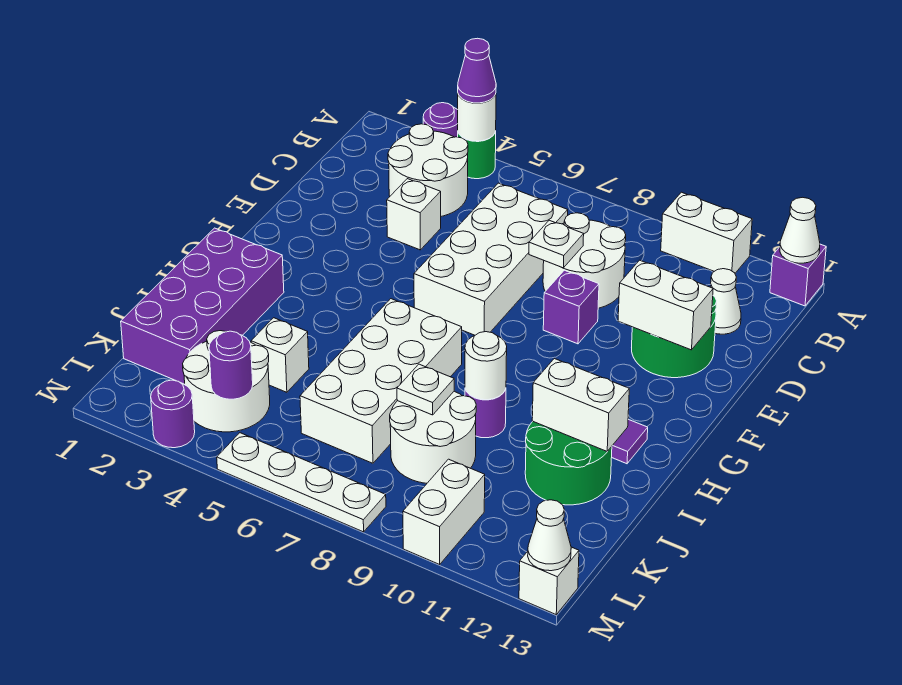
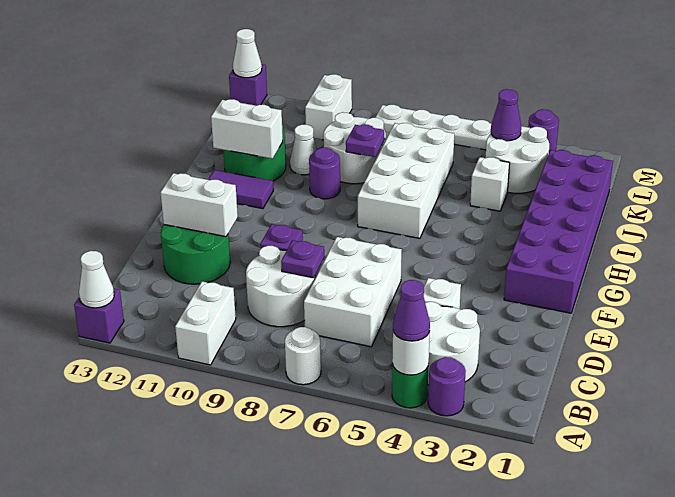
white brick A10:A11 level 1 -> white brick A10:B10 level 1
white brick C6:F7 level 1 -> white brick C6:E7 level 1
white cone C12 level 1 -> white cone J10 level 1
white plate D8 level 2 -> purple plate D8 level 2
purple brick H1:K2 level 1 -> purple brick F1:K2 level 1
white round brick I9 level 2 -> white round brick A7 level 1
white plate J8 level 2 -> purple plate J8 level 2
purple round brick L4 level 2 -> purple cone L4 level 2
white brick M13 level 1 -> purple brick M13 level 1

